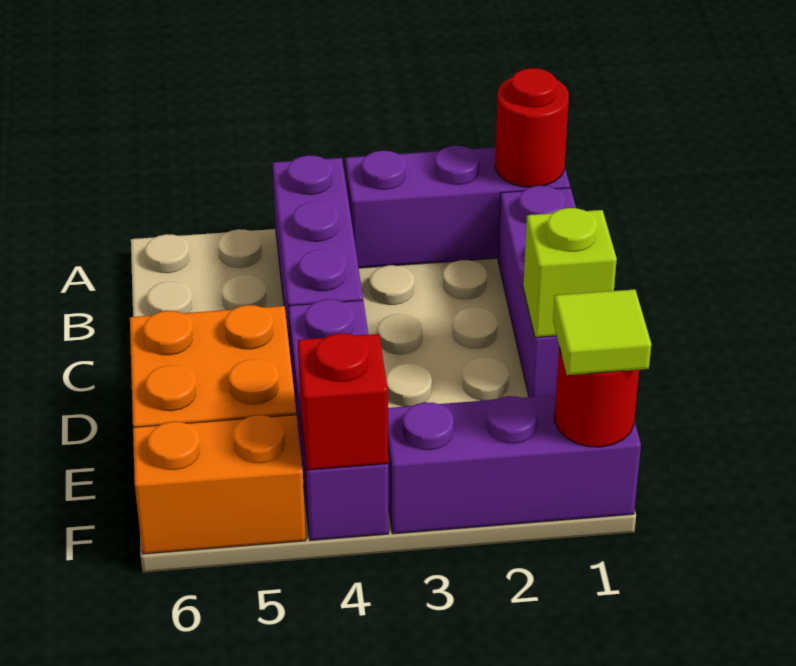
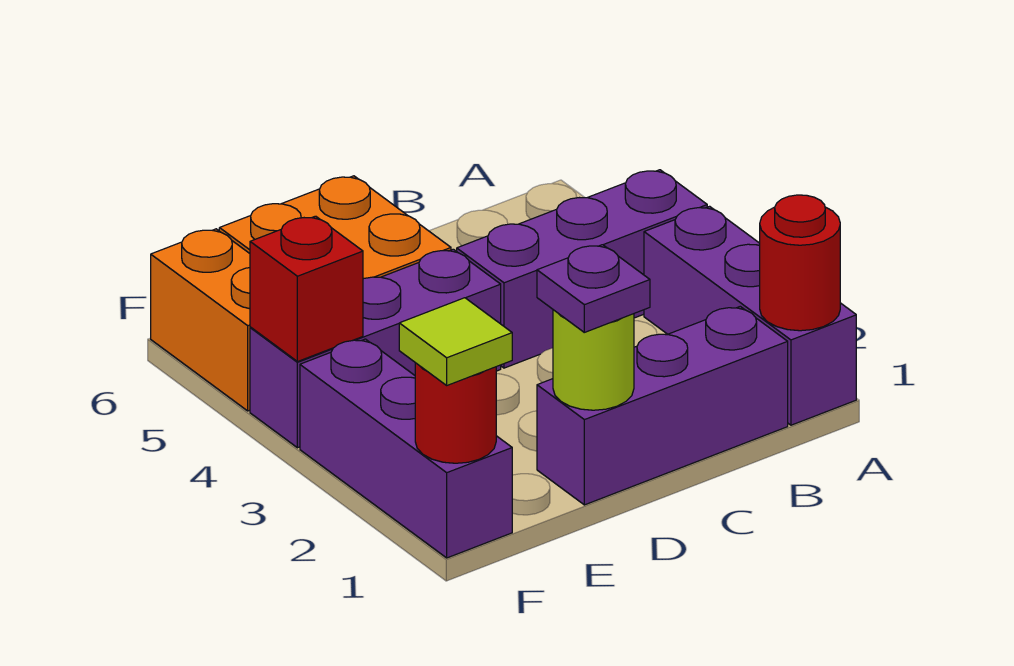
lime brick D1 level 2 -> lime round brick D1 level 2
none -> purple plate D1 level 3

